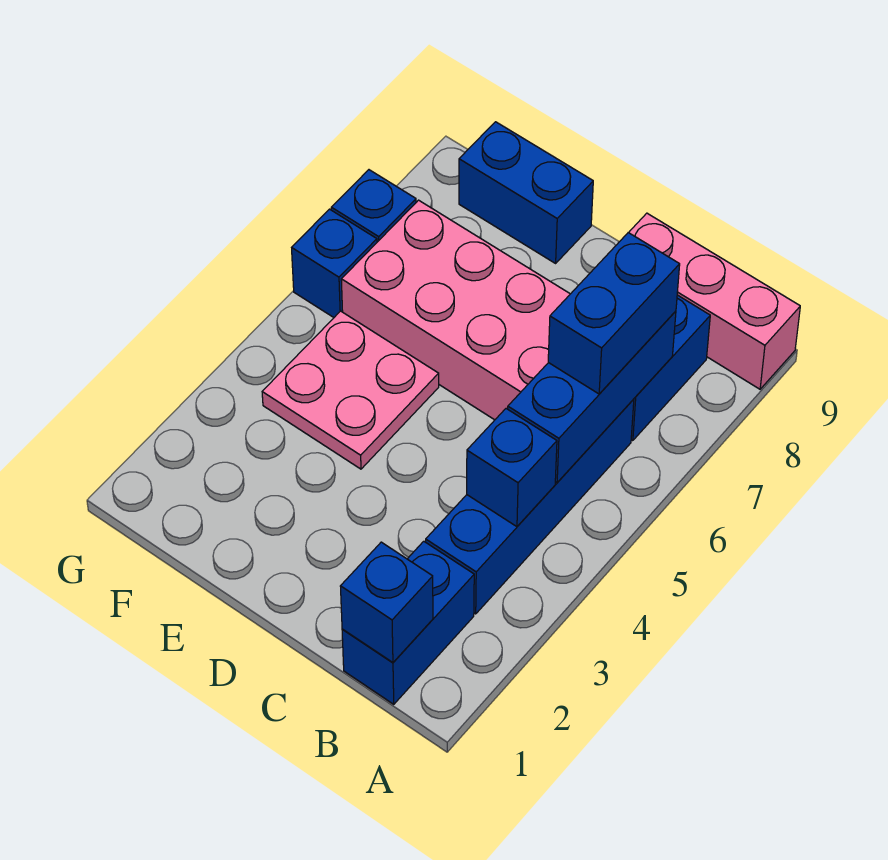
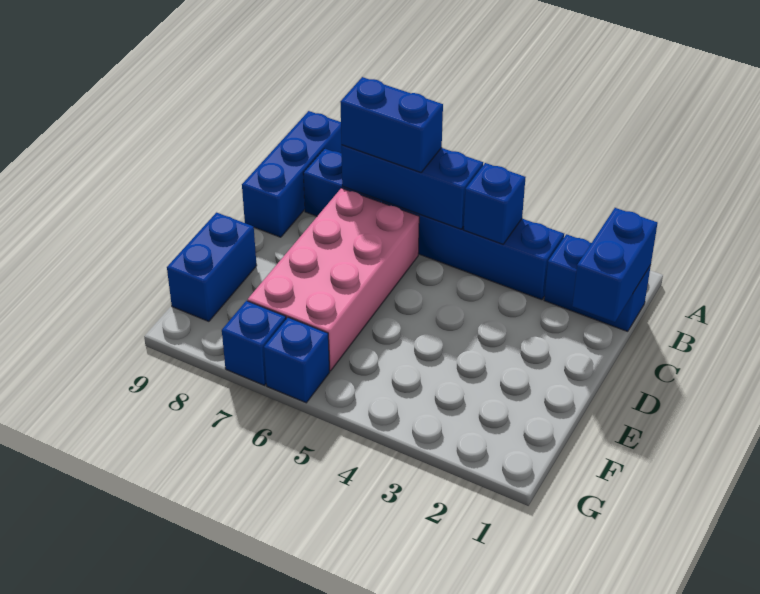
pink brick A9:C9 level 1 -> blue brick A9:C9 level 1
blue brick B1 level 2 -> blue brick B1:C1 level 2
pink plate E4:F5 level 1 -> none

